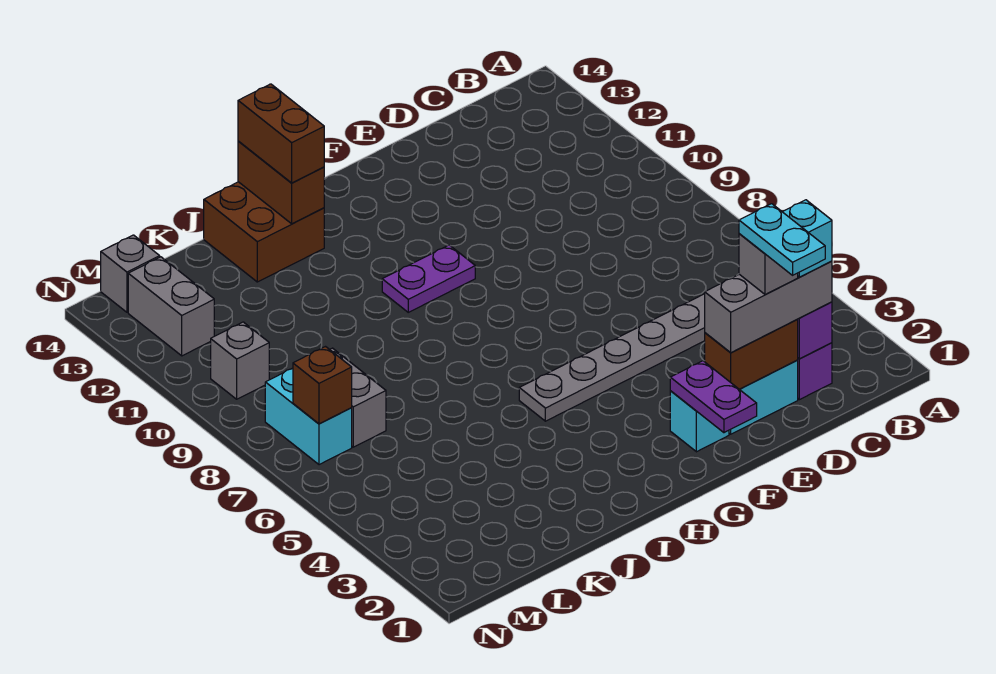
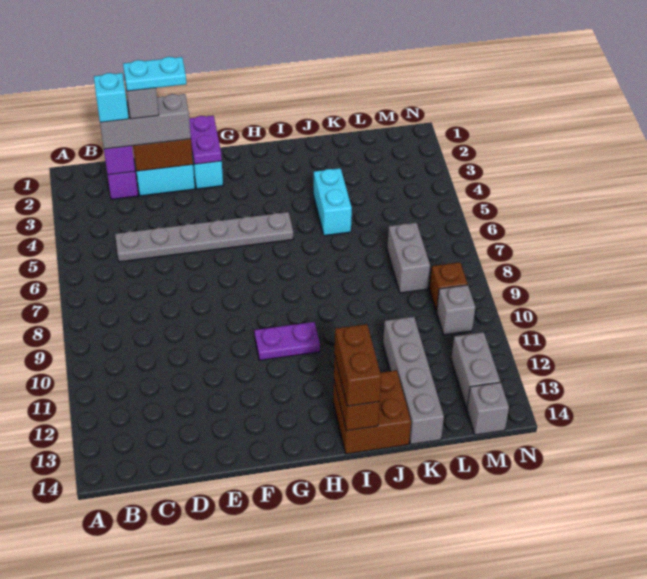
cyan plate D1:D2 level 5 -> cyan plate D2:E2 level 5
none -> grey brick K11:K14 level 1
cyan brick M7:M8 level 1 -> cyan brick J4:J5 level 1
brown brick M7 level 2 -> brown brick M9 level 1

